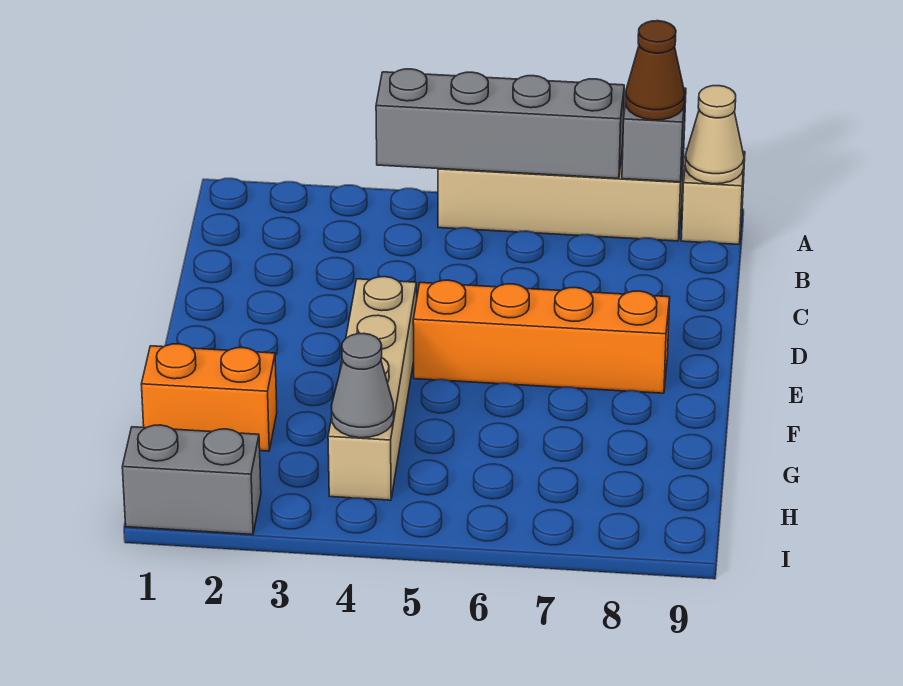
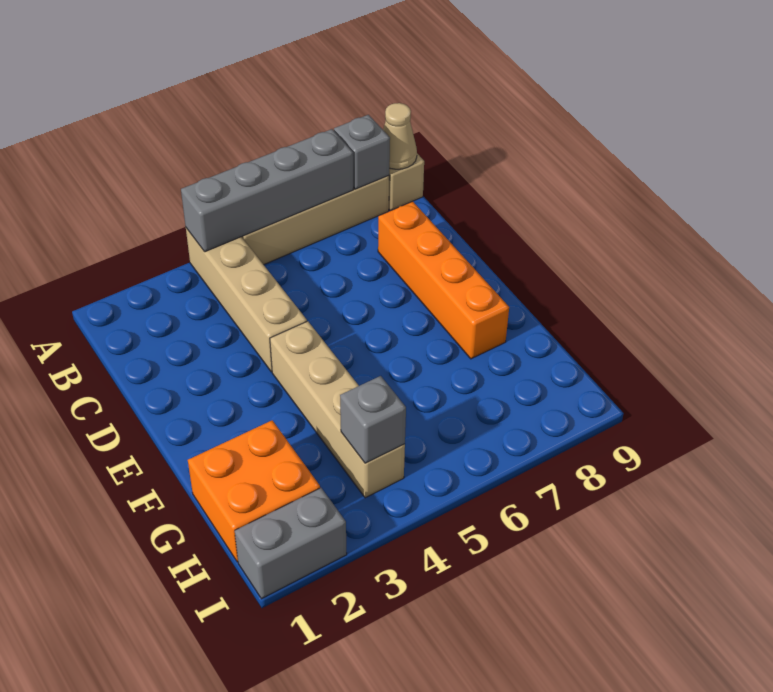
none -> tan brick A4:D4 level 1
brown cone A8 level 3 -> none
orange brick E5:E8 level 1 -> orange brick C8:F8 level 1
orange brick G1:G2 level 1 -> orange brick G1:H2 level 1
grey cone H4 level 2 -> grey brick H4 level 2

